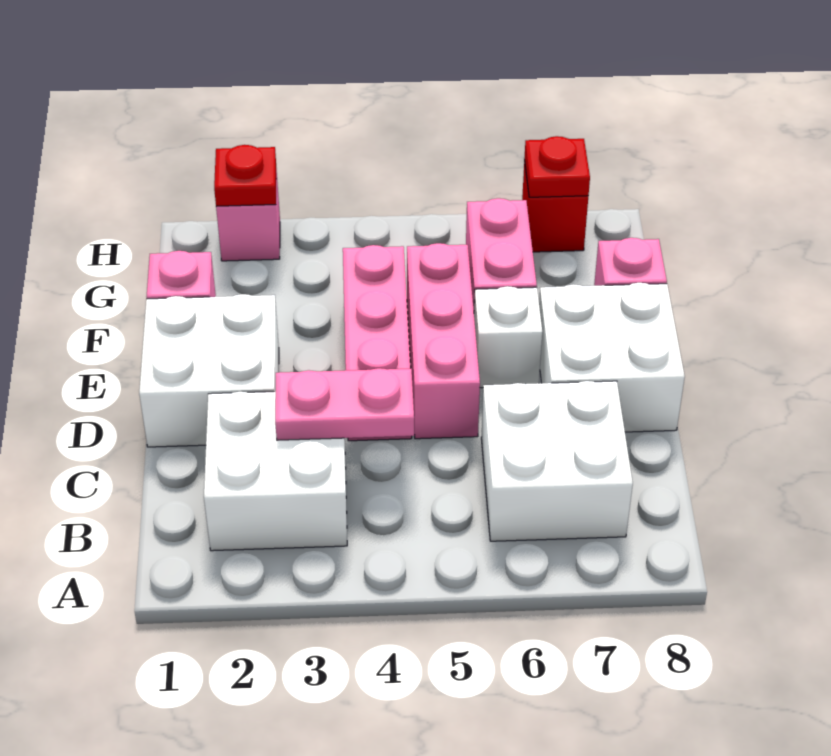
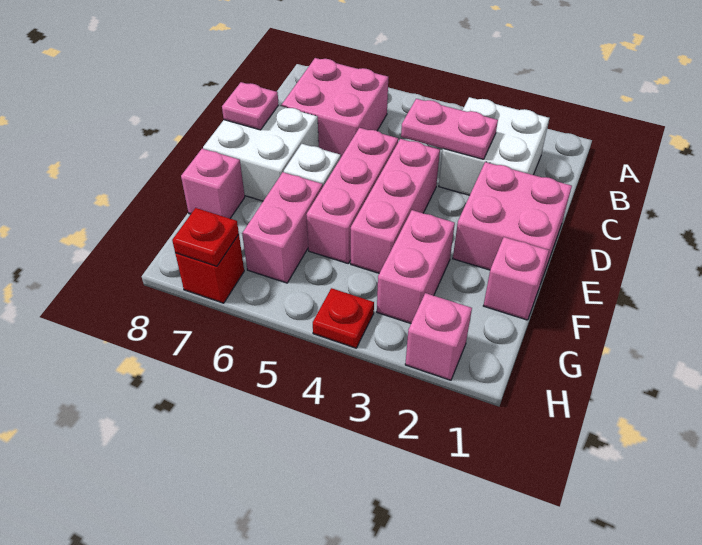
white brick B6:C7 level 1 -> pink brick B6:C7 level 1
white brick D1:E2 level 1 -> pink brick D1:E2 level 1
none -> pink plate D8 level 2
none -> pink brick F3:G3 level 1
red plate H2 level 2 -> red plate H4 level 1

